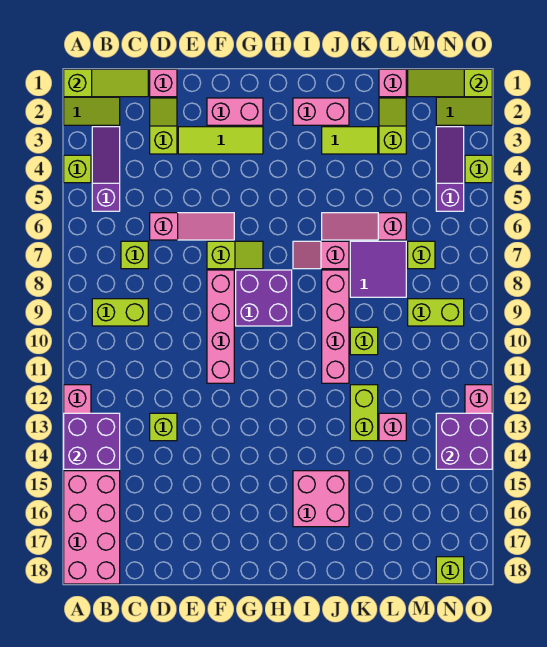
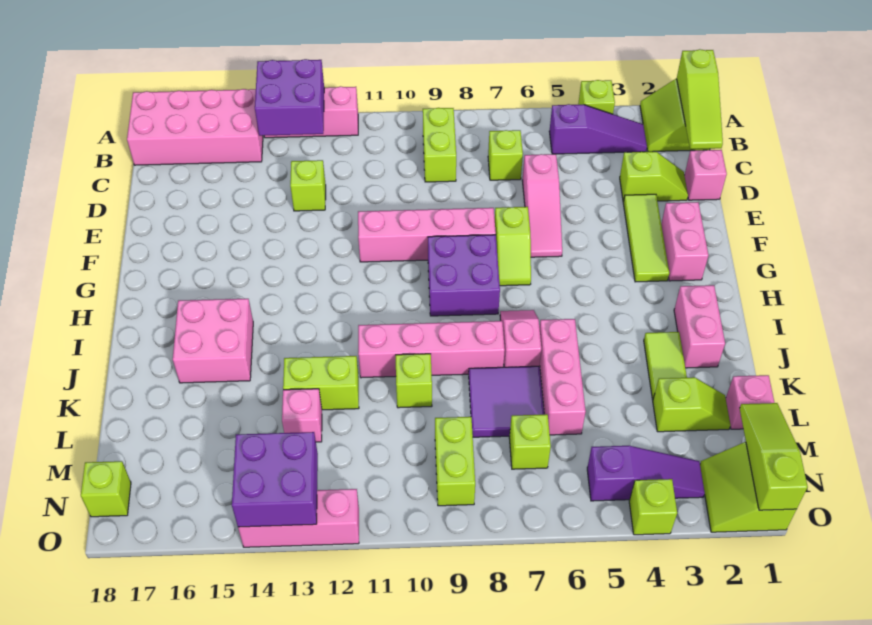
pink slope J6:L6 level 1 top L -> pink brick J6:L6 level 1

